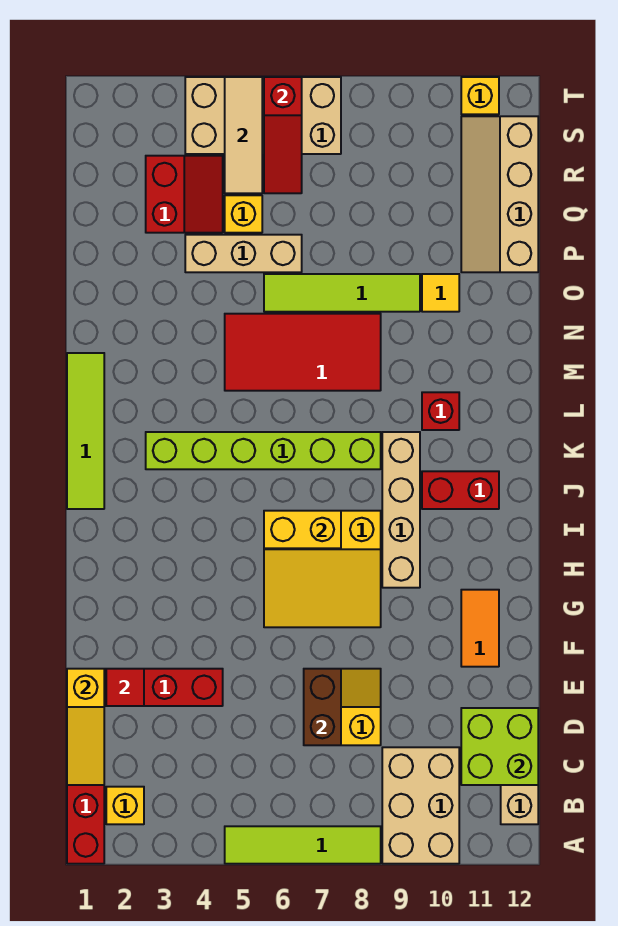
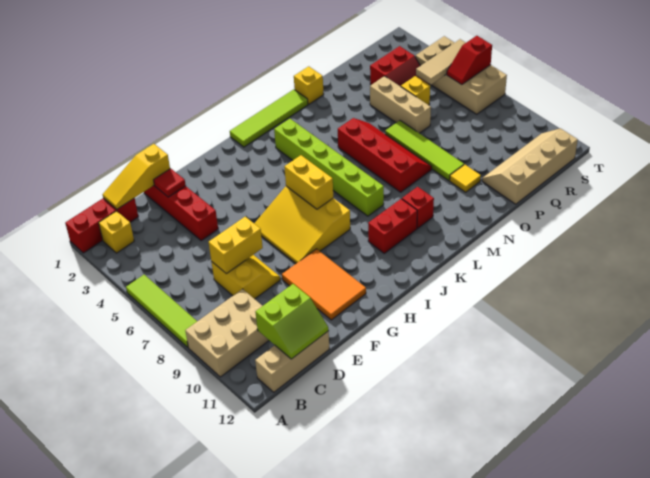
lime brick C11:D12 level 2 -> lime slope C11:D12 level 2 top 11
brown brick D7:E7 level 2 -> yellow brick D7:E7 level 2
orange tile F11:G11 level 1 -> orange tile F9:G11 level 1
tan brick H9:K9 level 1 -> none
red brick J10:J11 level 1 -> red brick J10:K10 level 1
red tile M5:N8 level 1 -> red slope M5:N8 level 1 top M
red slope R6:T6 level 2 top T -> red slope S6:T6 level 2 top T
yellow brick T11 level 1 -> yellow brick N1 level 1

